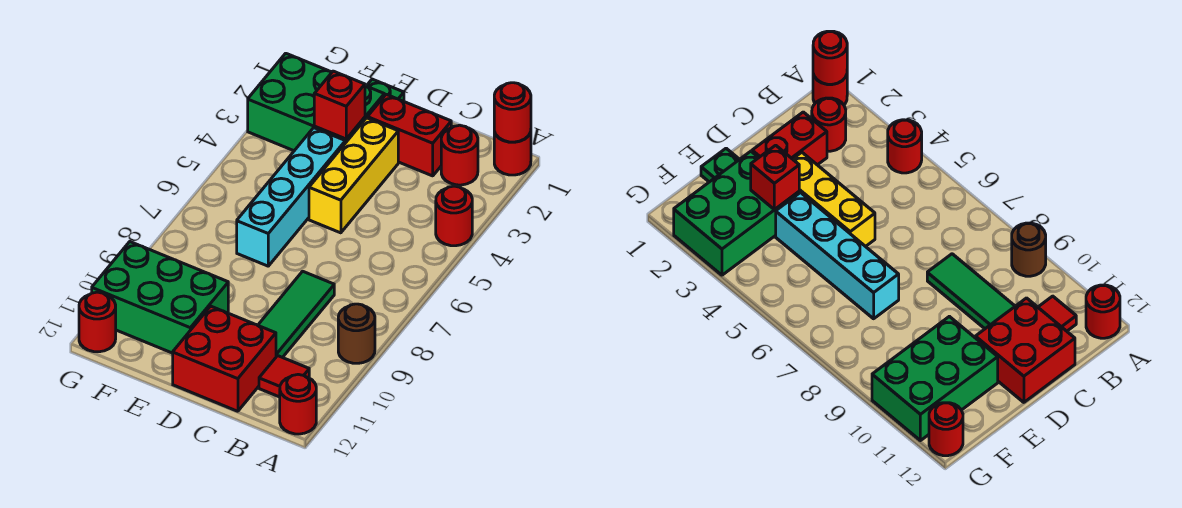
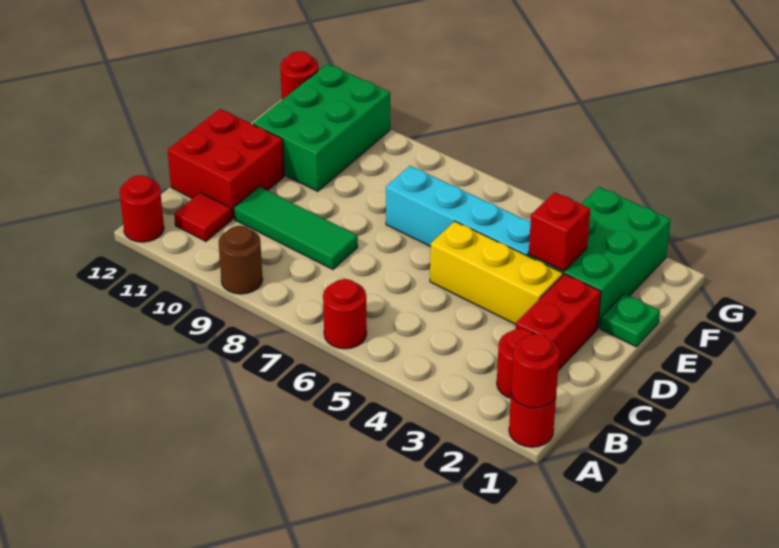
red round brick A4 level 1 -> red round brick A6 level 1

